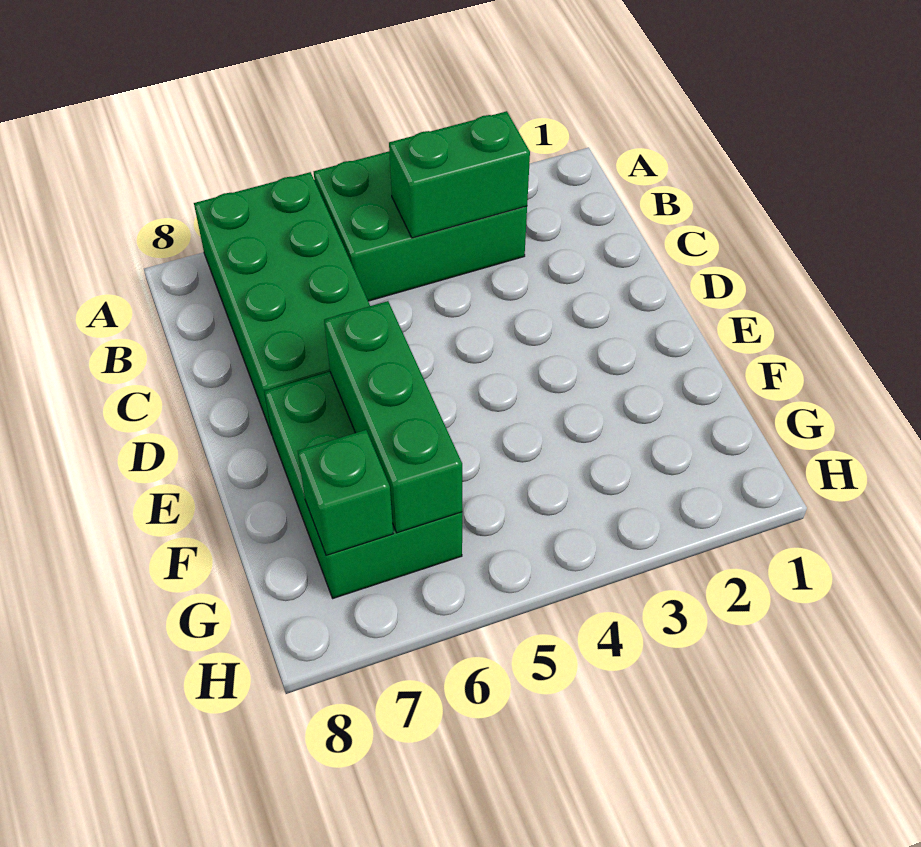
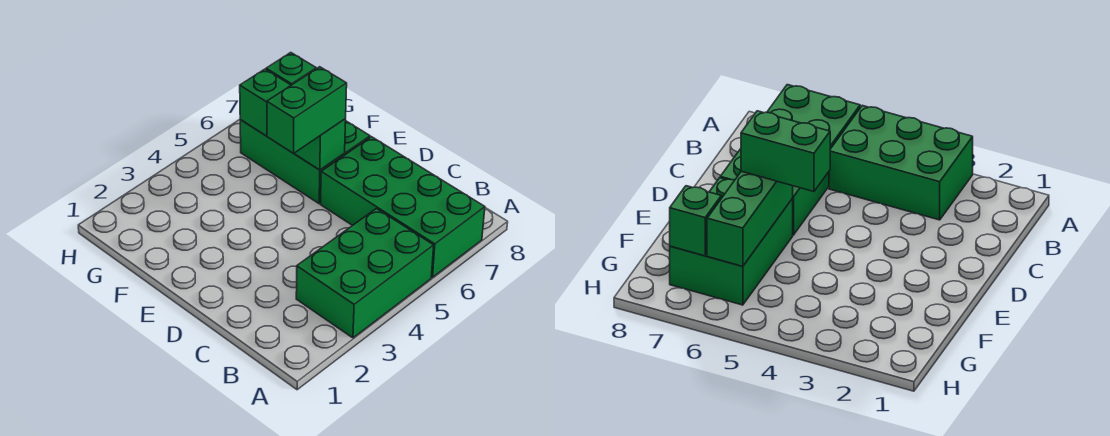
green brick B3:B4 level 2 -> green brick E5:E6 level 3

